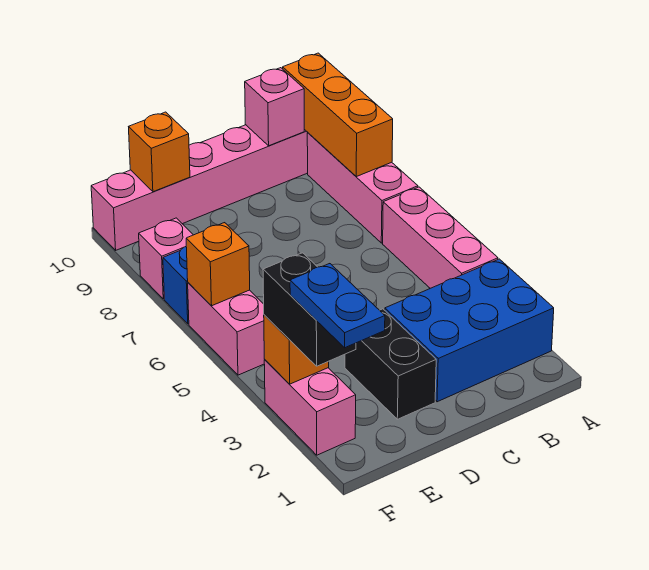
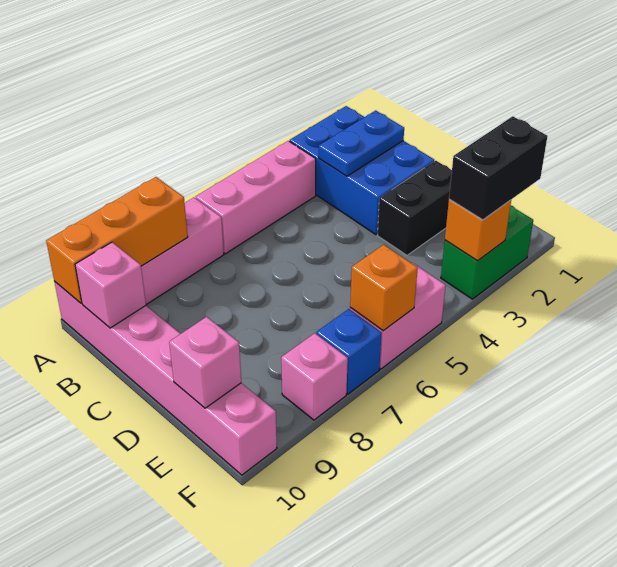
orange brick E10 level 2 -> pink brick E10 level 2
blue plate F1:F2 level 4 -> blue plate B2:B3 level 2
pink brick F2:F3 level 1 -> green brick F2:F3 level 1

